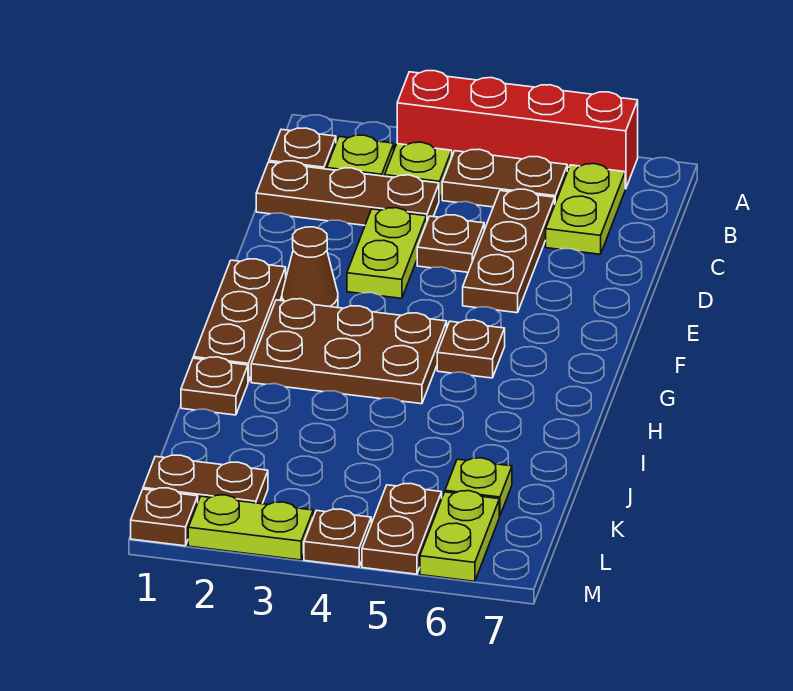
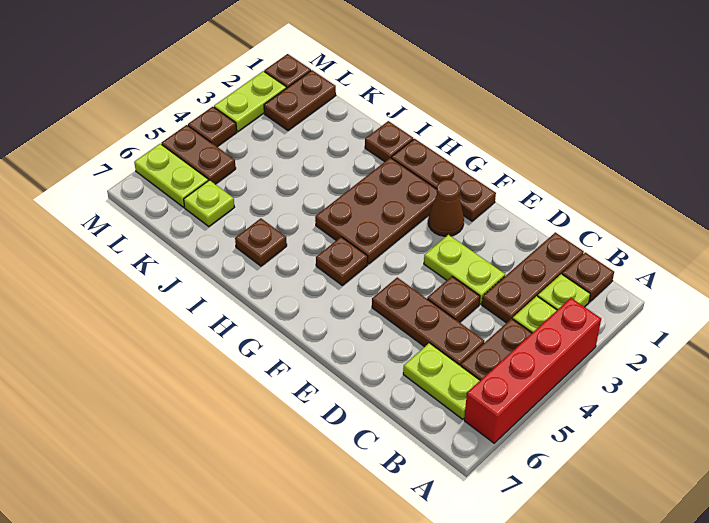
none -> brown plate I6 level 1

